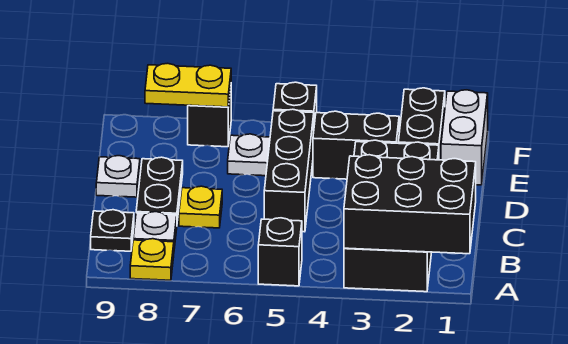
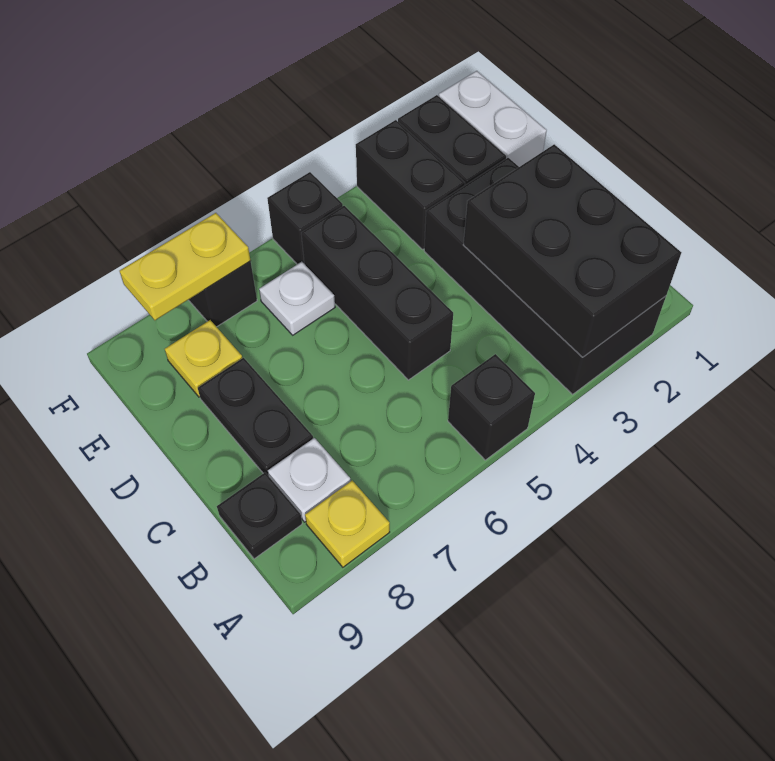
black brick A1:B3 level 2 -> black brick A2:C3 level 2
yellow plate C7 level 1 -> yellow plate E8 level 1
white plate D9 level 1 -> none
black brick E3:E4 level 1 -> black brick E3:F3 level 1

